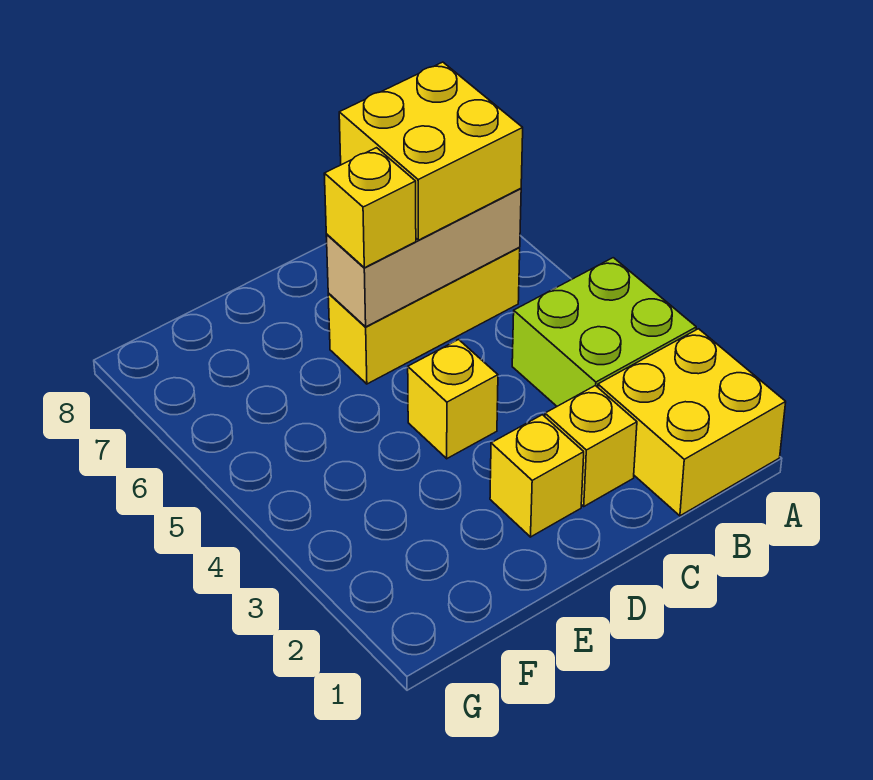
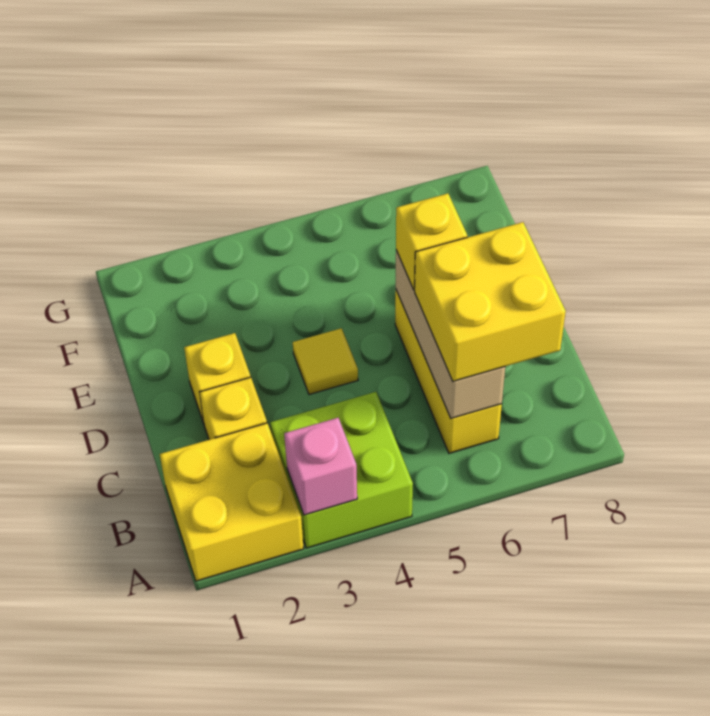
none -> pink brick A3 level 2
yellow brick D4 level 1 -> yellow tile D4 level 1

